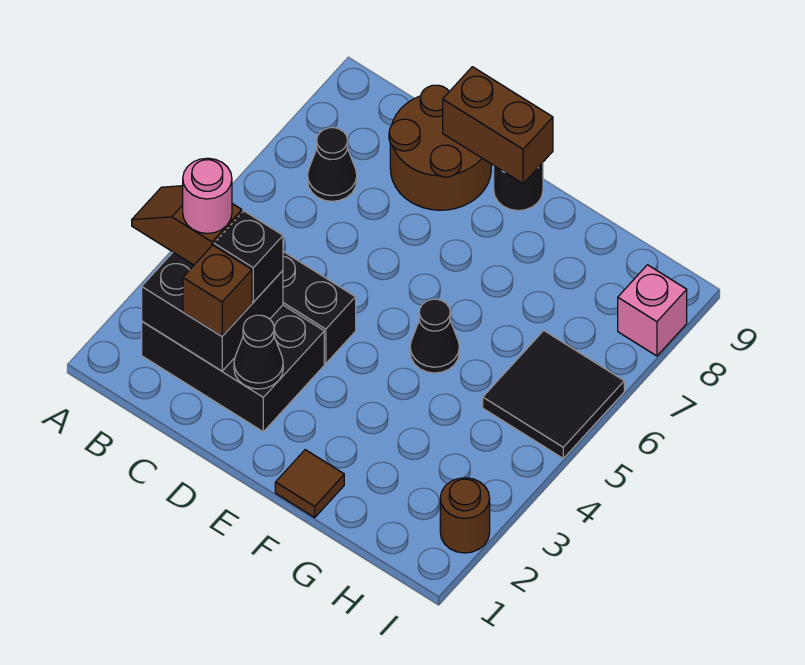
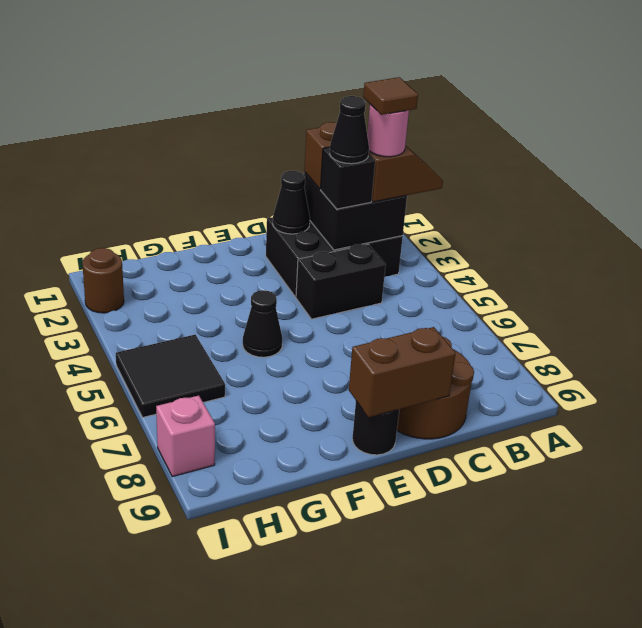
black cone B7 level 1 -> black cone C3 level 4
brown tile F1 level 1 -> brown tile B3 level 5

